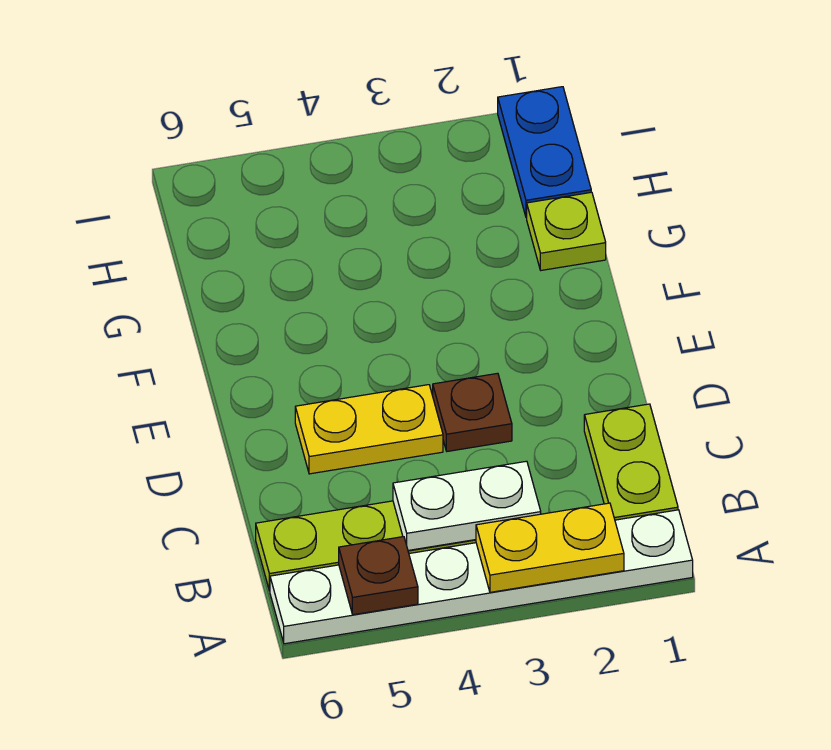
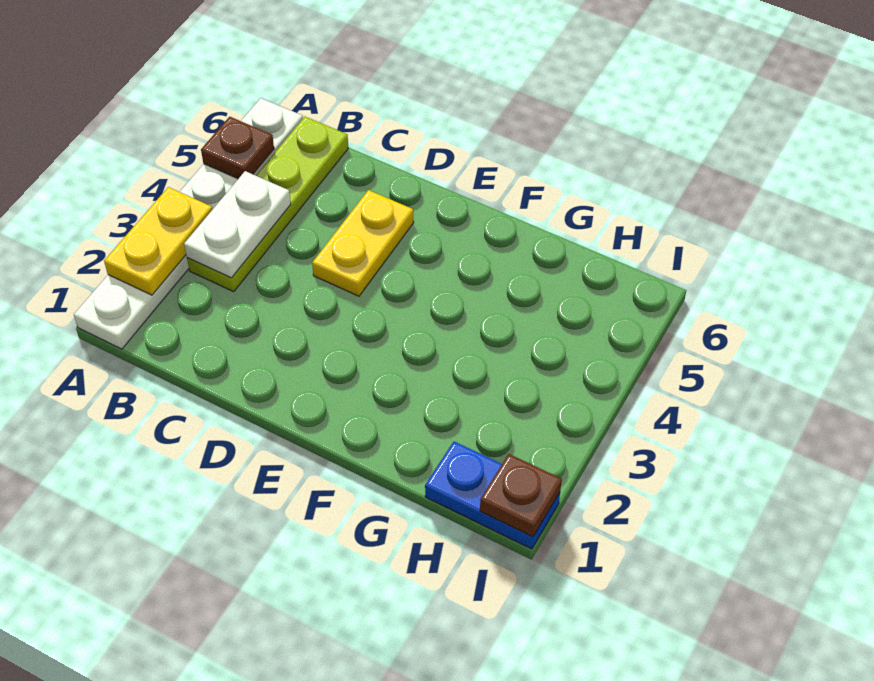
lime plate B1:C1 level 1 -> none
brown plate D3 level 1 -> brown plate I1 level 2
lime plate G1 level 1 -> none

